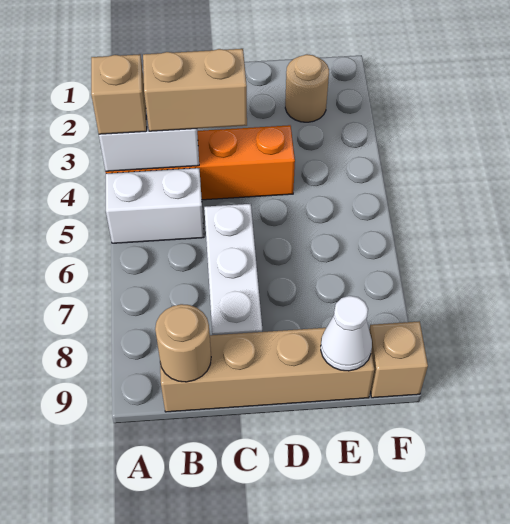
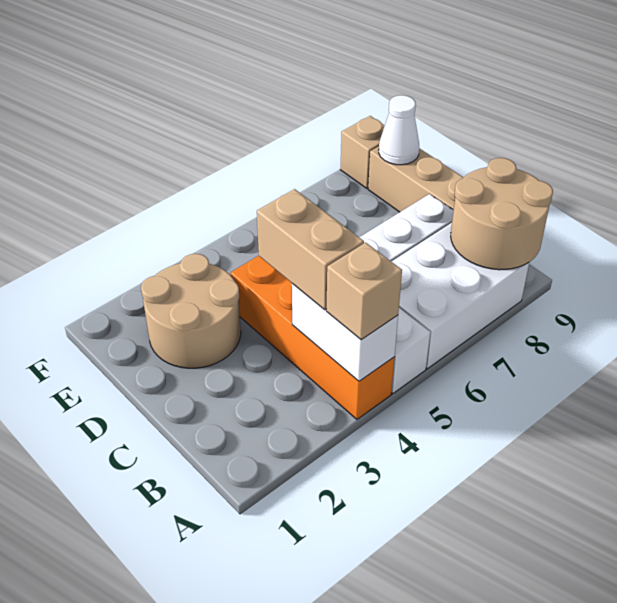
none -> white brick A6:B8 level 1
tan round brick B9 level 2 -> tan round brick A8:B9 level 2
tan round brick E2 level 1 -> tan round brick D2:E3 level 1

